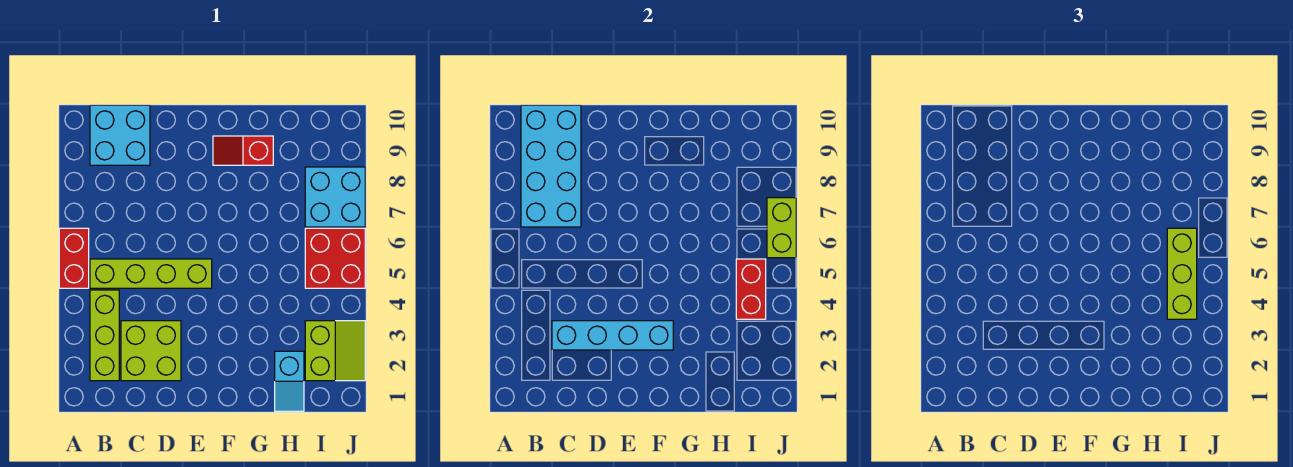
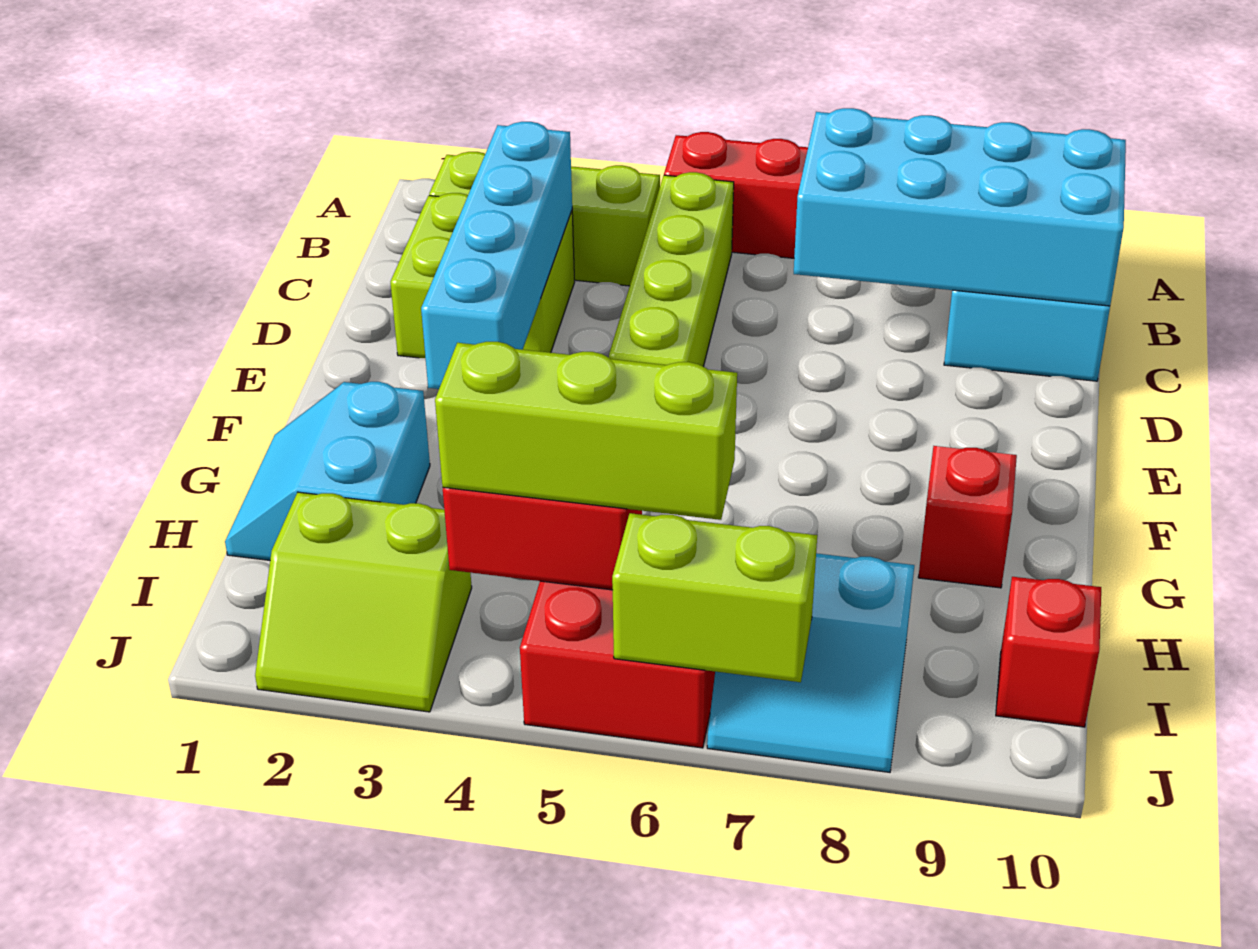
cyan slope H1:H2 level 1 top 2 -> cyan slope G1:H2 level 1 top 2
cyan brick I7:J8 level 1 -> cyan slope I7:J8 level 1 top I
none -> red brick I10 level 1

